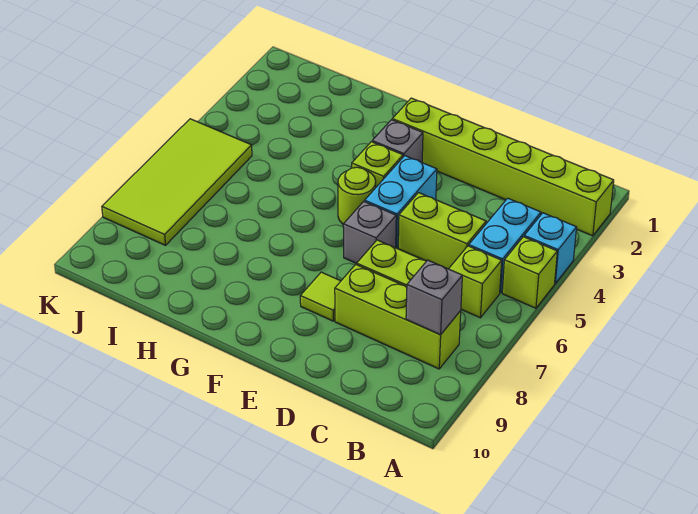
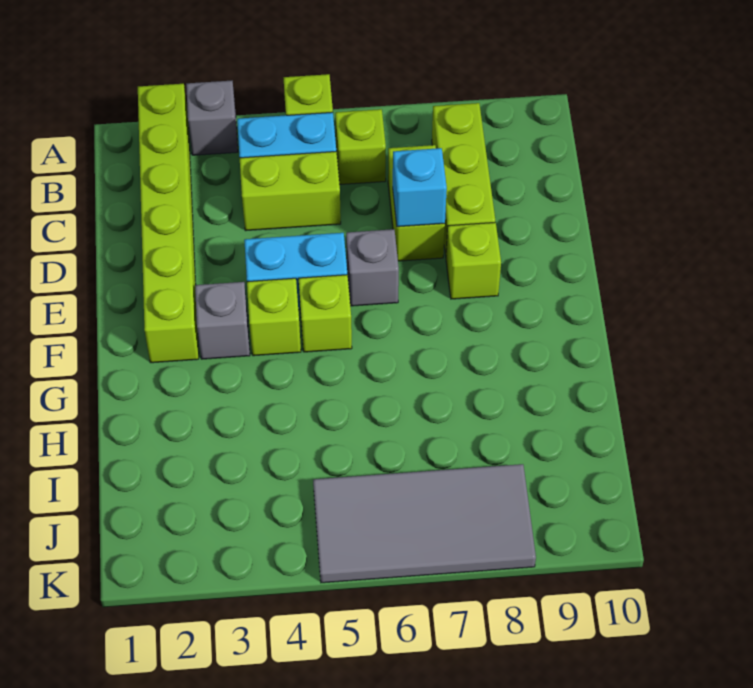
cyan brick A4 level 1 -> cyan brick D7 level 2
grey brick B8 level 2 -> grey brick A3 level 1
lime brick C5:D5 level 1 -> lime brick C4:C5 level 1
lime tile E8 level 1 -> lime brick E8 level 1
lime round brick F5 level 1 -> lime brick F5 level 1
lime tile J5:K8 level 1 -> grey tile J5:K8 level 1

